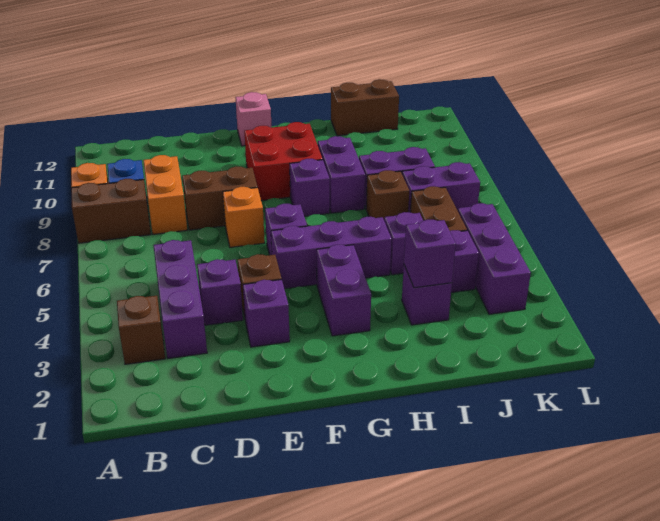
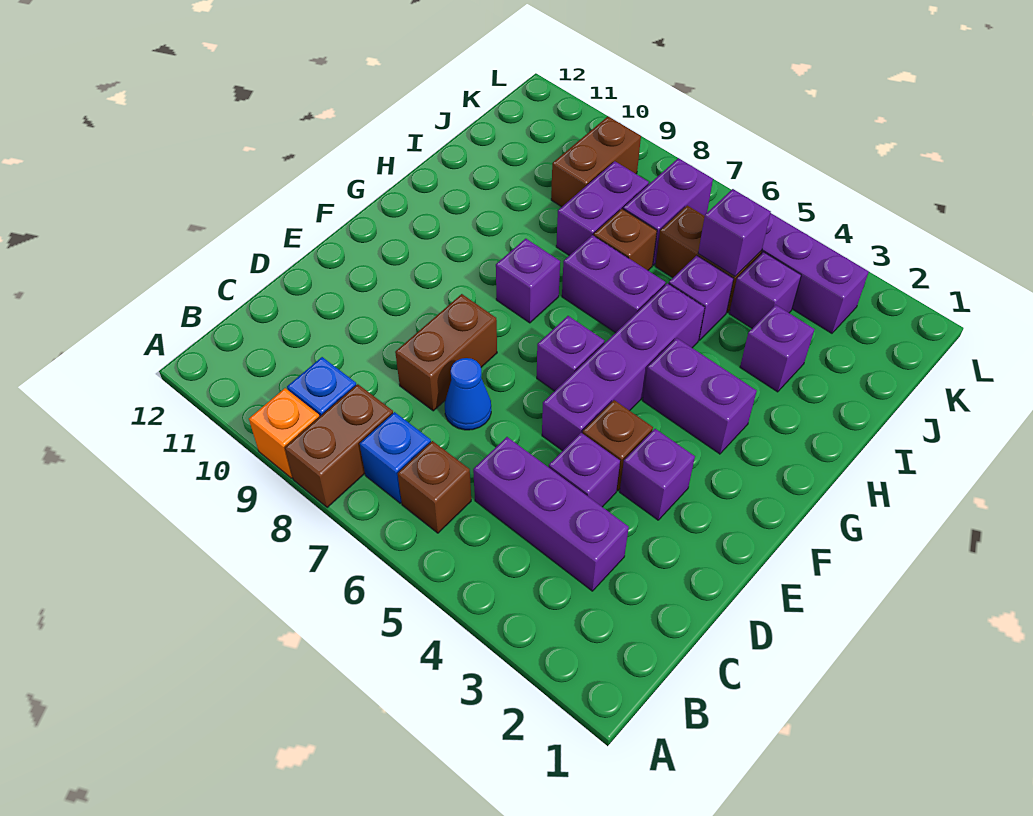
brown brick B3 level 1 -> brown brick B6 level 1
none -> blue brick B7 level 1
orange brick C8:C9 level 1 -> none
none -> blue cone D7 level 1
orange brick E7 level 1 -> none
purple brick F5:H5 level 1 -> purple brick E5:H5 level 1
red brick F9:G10 level 1 -> none
pink brick F12 level 1 -> none
purple brick H8:H9 level 1 -> purple brick H6:H7 level 1
purple brick I3 level 2 -> purple brick J5 level 2
brown brick I12:J12 level 1 -> brown brick J9:K9 level 1

